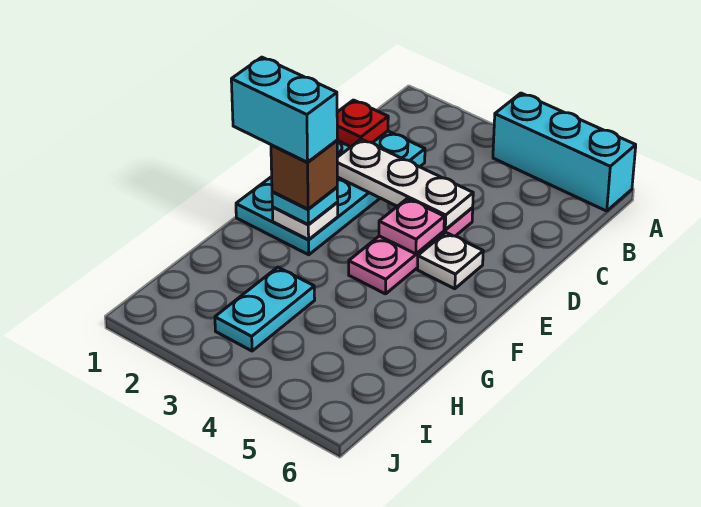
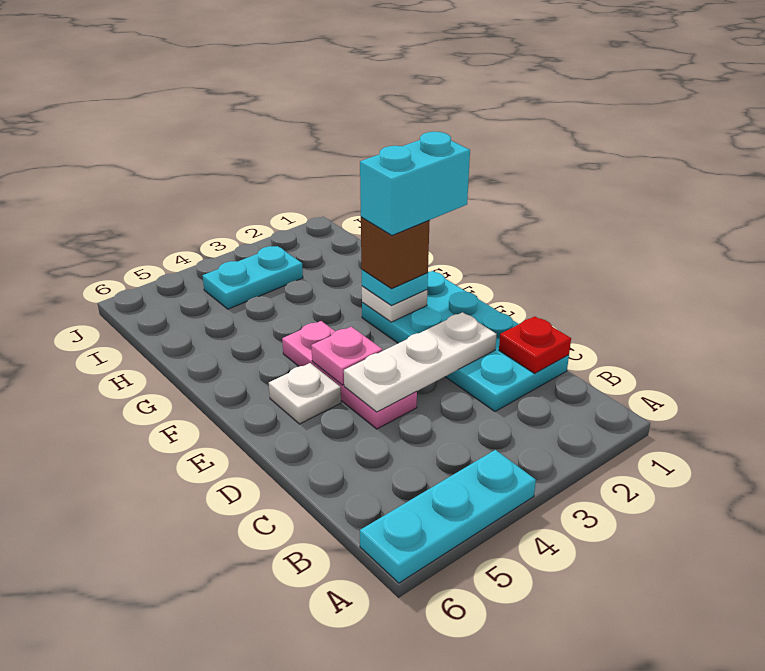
cyan brick A4:A6 level 1 -> cyan plate A4:A6 level 1
cyan plate H3:I3 level 1 -> cyan plate I3:I4 level 1

